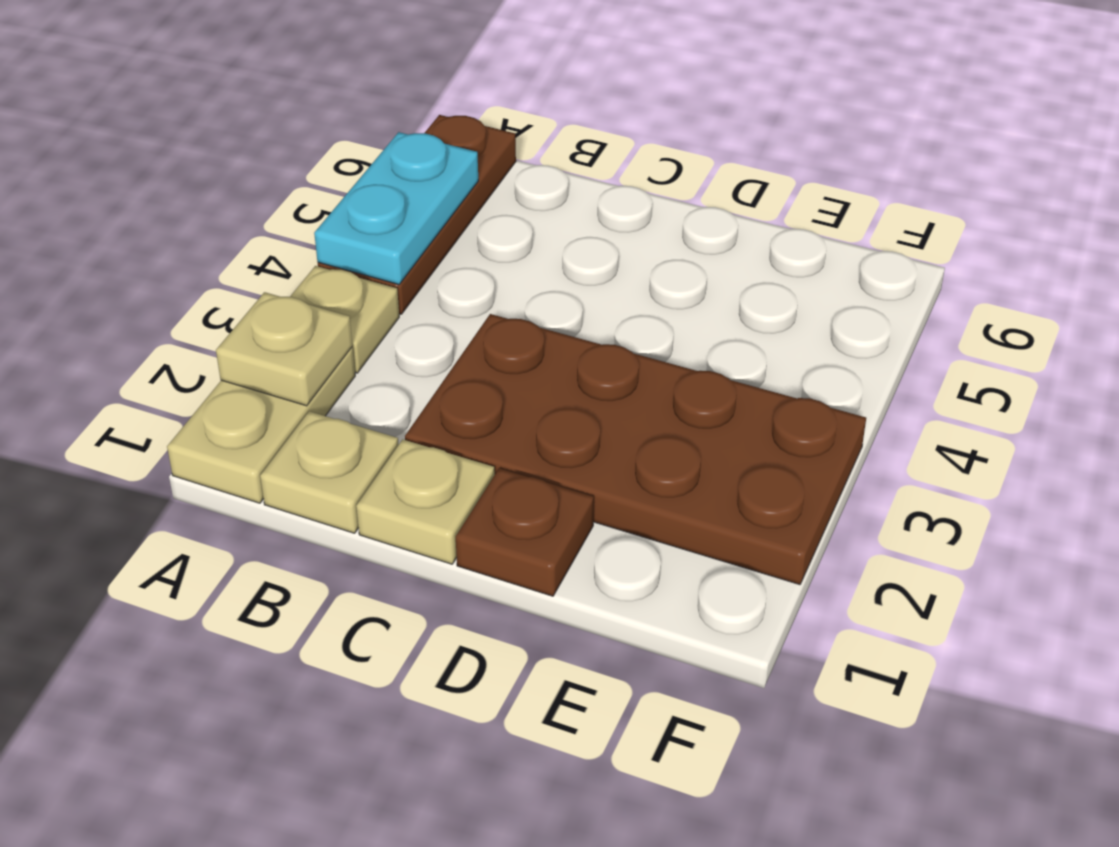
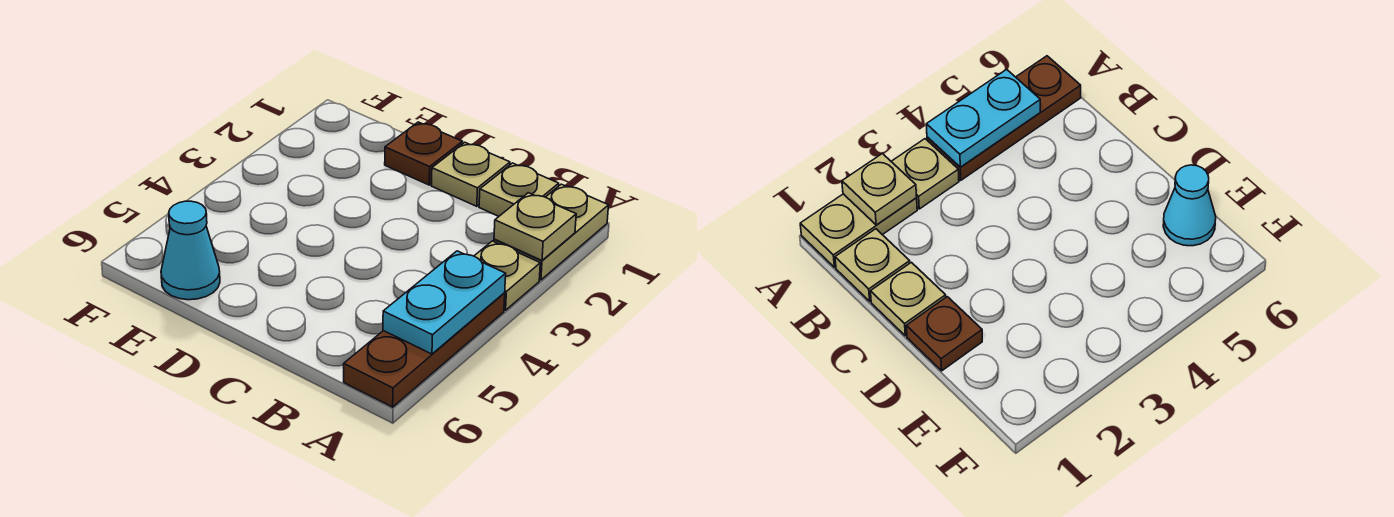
brown plate C2:F3 level 1 -> none
none -> cyan cone E6 level 1

